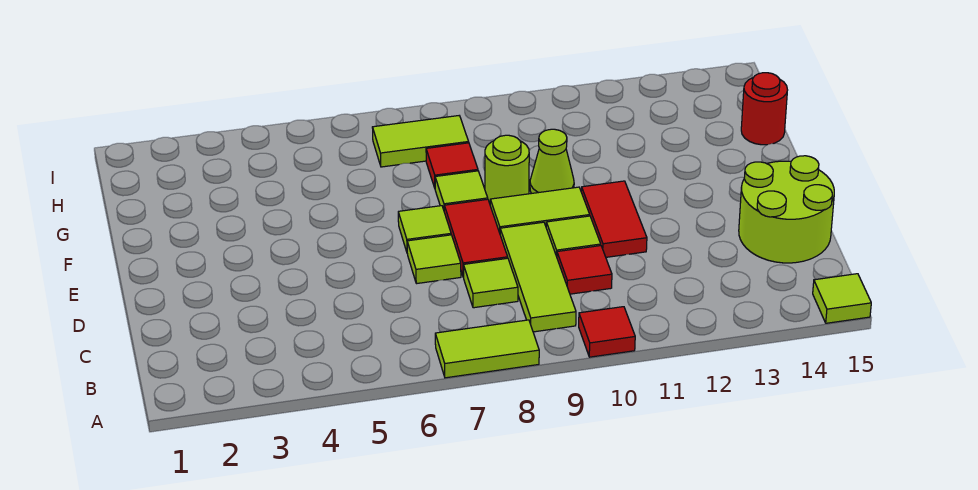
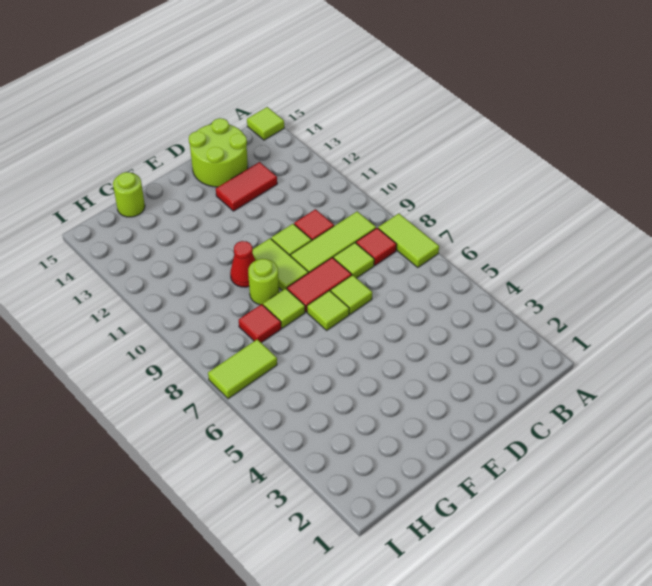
red tile A10 level 1 -> red tile B8 level 1
red tile D11:E11 level 1 -> red tile C13:D13 level 1
lime cone F10 level 1 -> red cone F10 level 1
red round brick G15 level 1 -> lime round brick G15 level 1
lime tile H7:H8 level 1 -> lime tile H7:I7 level 1

